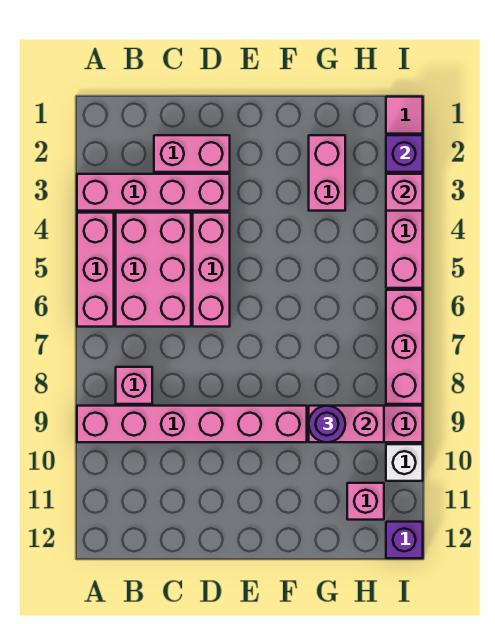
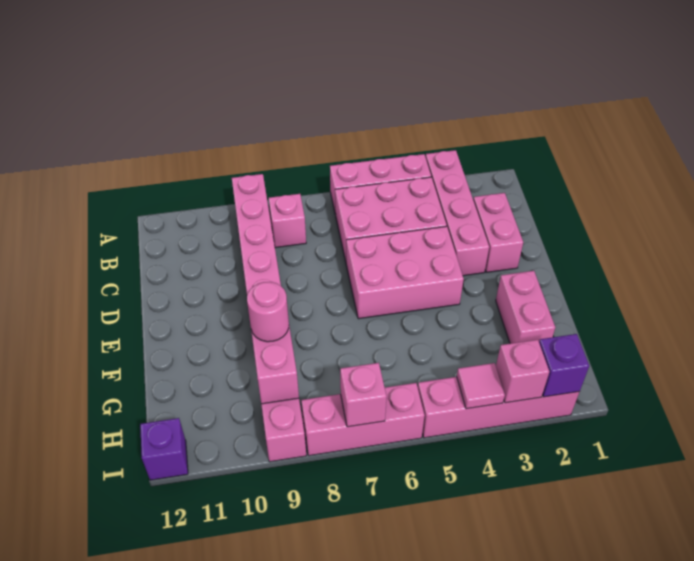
pink brick D4:D6 level 1 -> pink brick D4:E6 level 1
pink brick G2:G3 level 1 -> pink brick F2:G2 level 1
purple round brick G9 level 3 -> pink round brick G9 level 3
pink brick H11 level 1 -> pink brick I7 level 2
pink tile I1 level 1 -> pink tile I4 level 2
white brick I10 level 1 -> none

